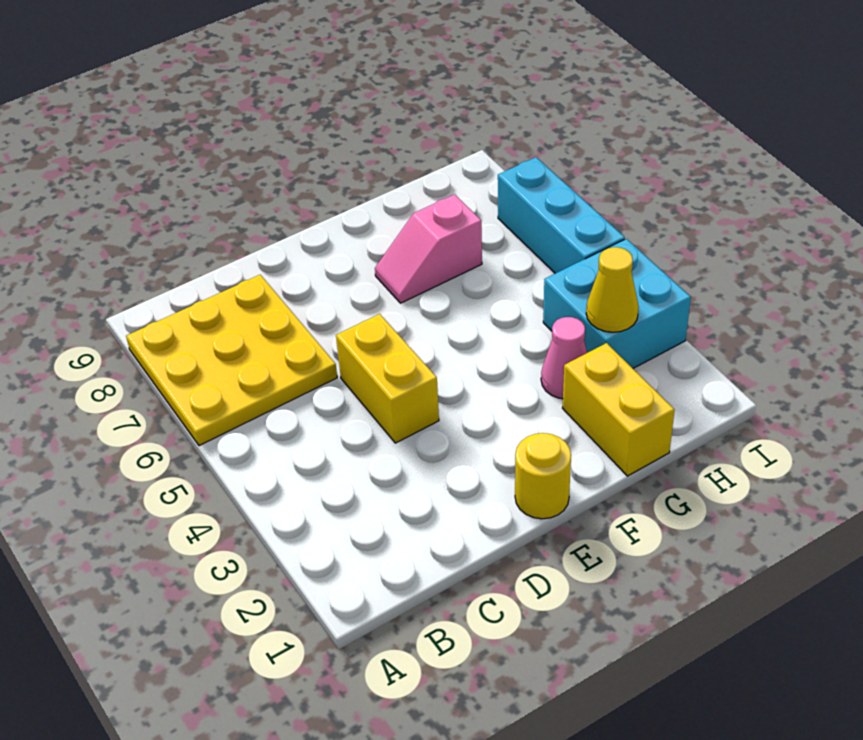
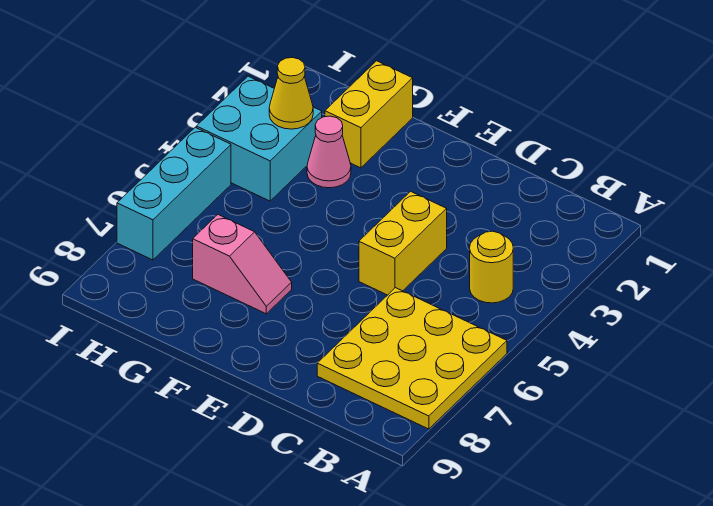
yellow round brick E1 level 1 -> yellow round brick B4 level 1

